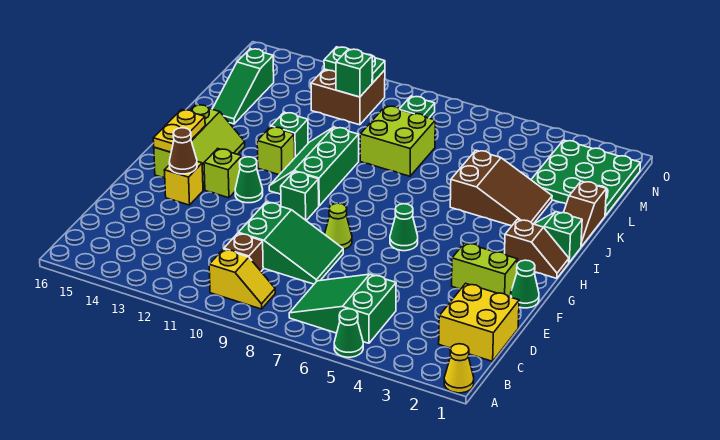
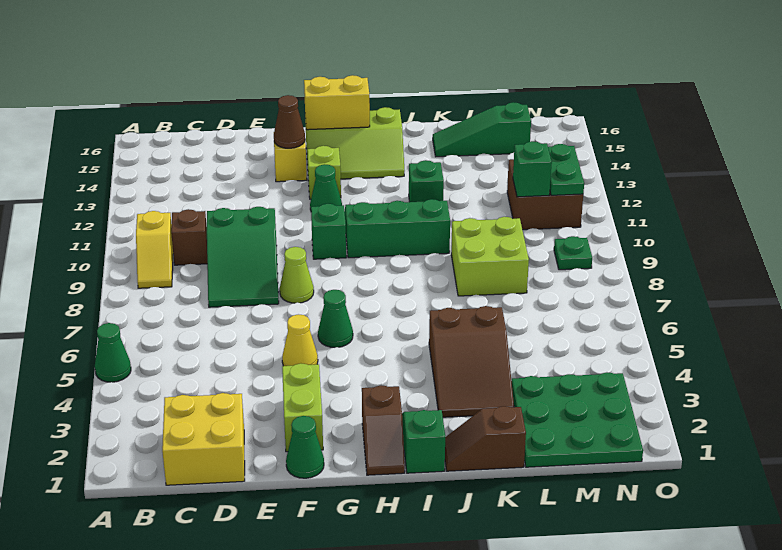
yellow cone A1 level 1 -> yellow cone F5 level 1
green slope B5:C7 level 1 top 5 -> none
yellow plate G15:H15 level 2 -> yellow brick G15:H15 level 2
lime brick I12 level 1 -> none

